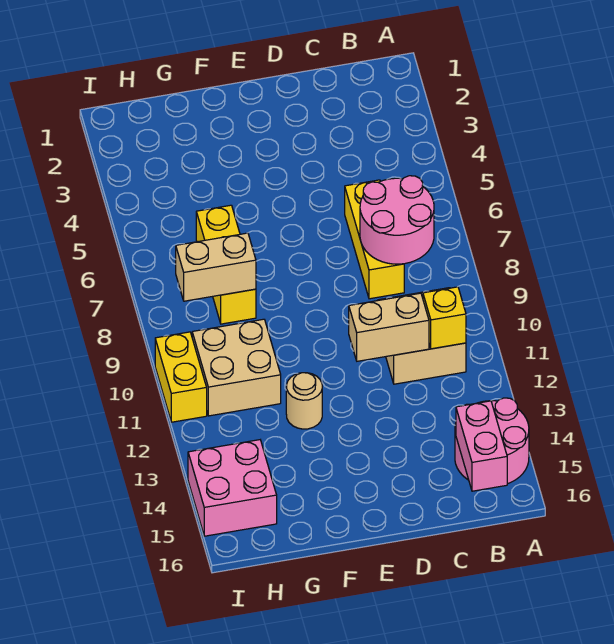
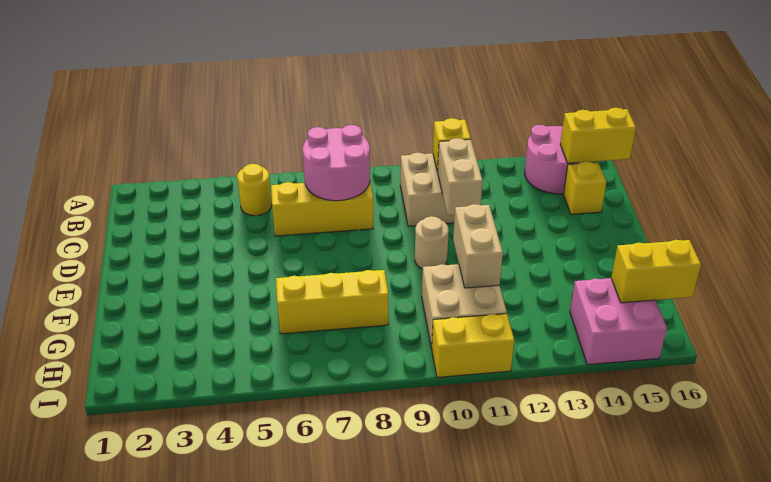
none -> yellow round brick B5 level 1
pink brick B15:B16 level 2 -> yellow brick B15:B16 level 2
none -> yellow brick C15 level 1
tan round brick F12 level 1 -> tan round brick E10 level 1
tan brick G8:H8 level 2 -> tan brick F11:G11 level 2
none -> yellow brick H15:H16 level 2

